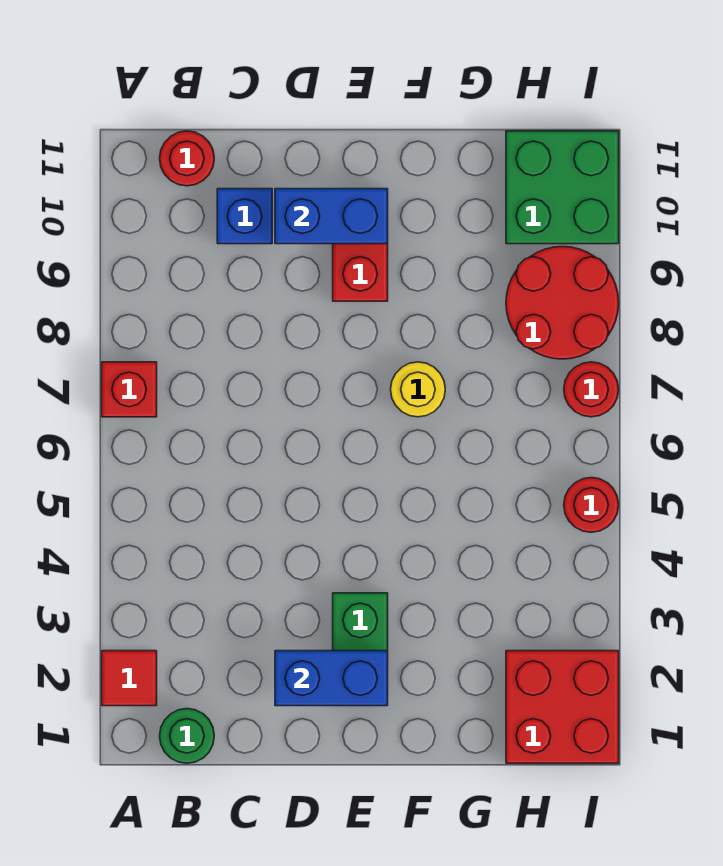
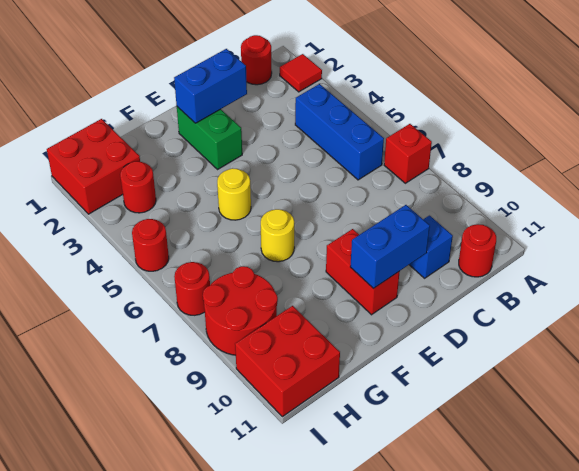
green round brick B1 level 1 -> red round brick B1 level 1
none -> blue brick B4:B6 level 1
none -> yellow round brick F5 level 1
none -> red round brick H3 level 1
green brick H10:I11 level 1 -> red brick H10:I11 level 1

